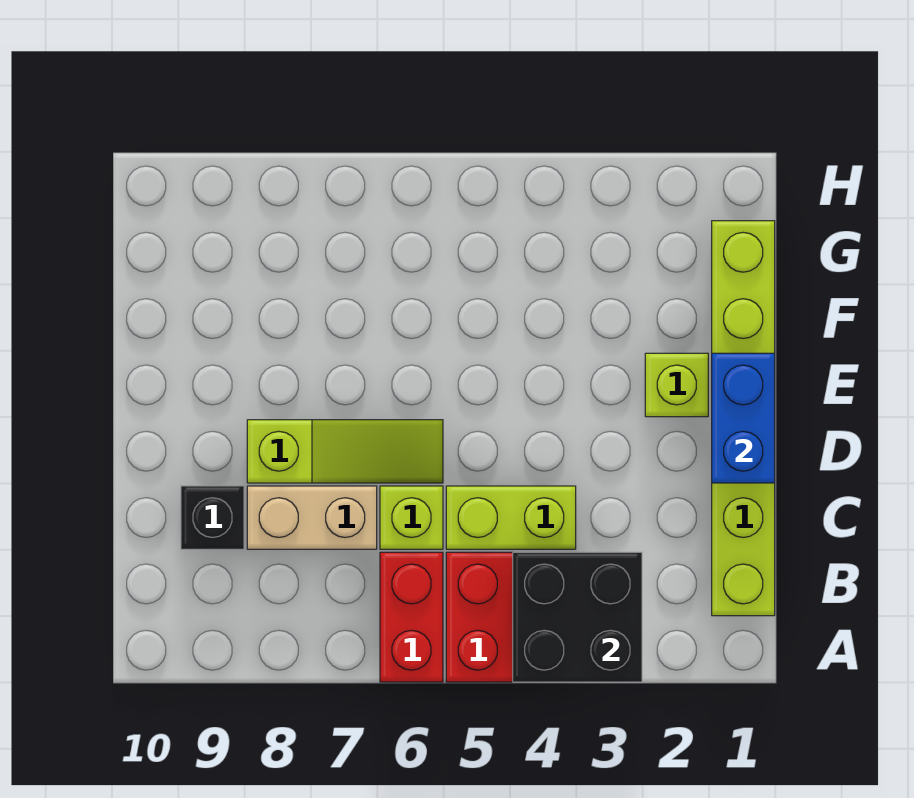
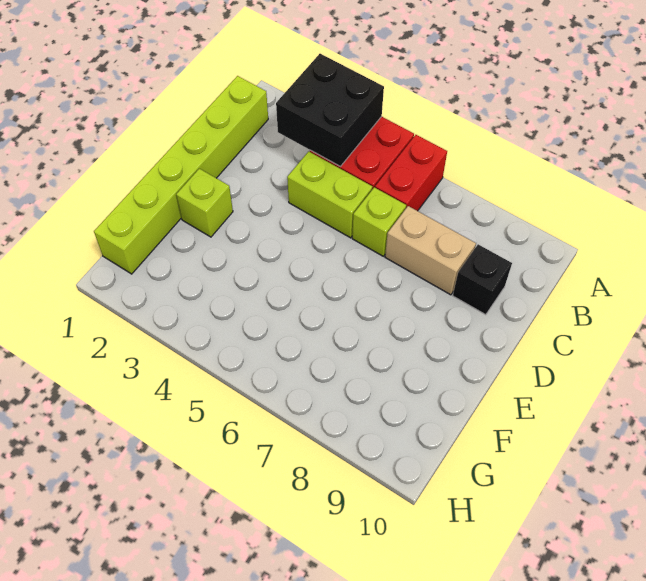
blue brick D1:E1 level 2 -> none
lime slope D6:D8 level 1 top 8 -> none

